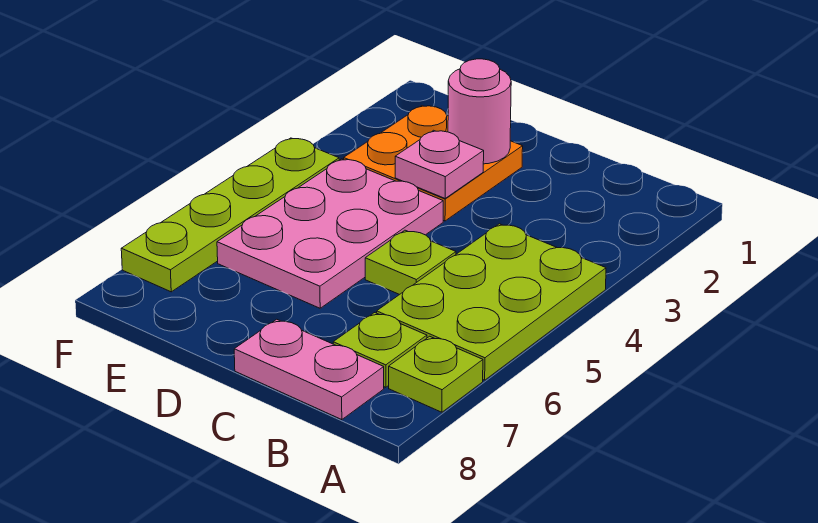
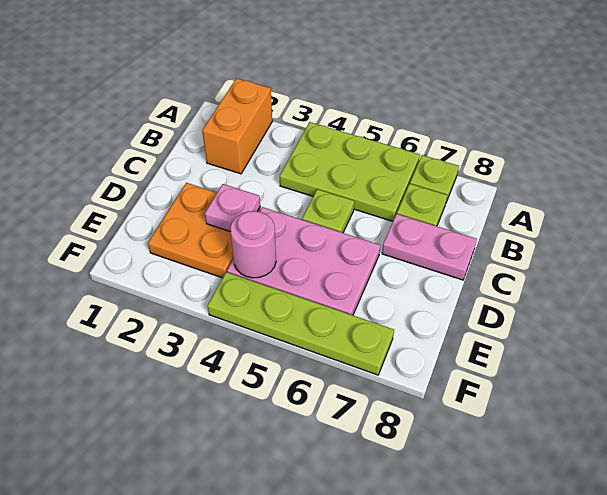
none -> orange brick A2:B2 level 1
pink plate B8:C8 level 1 -> pink plate C7:C8 level 1
pink round brick D2 level 2 -> pink round brick E4 level 2

